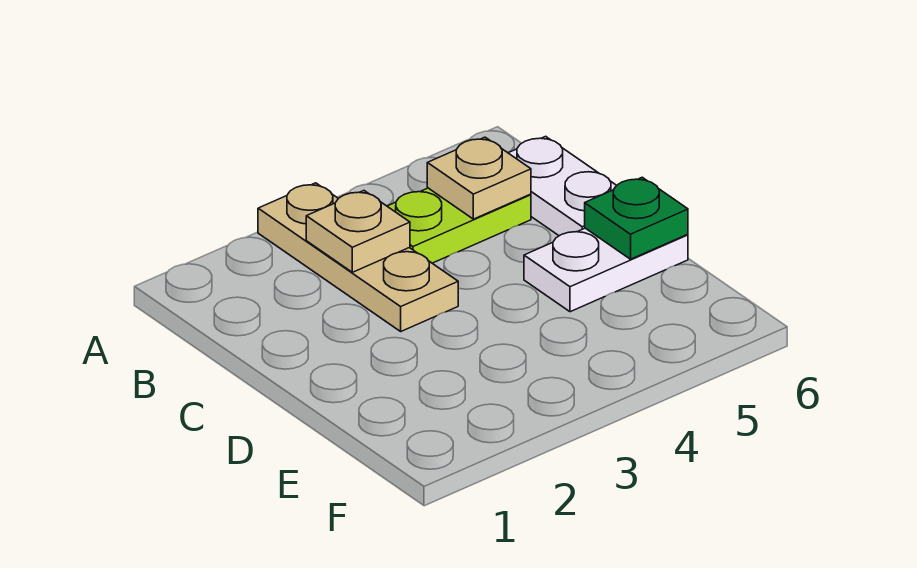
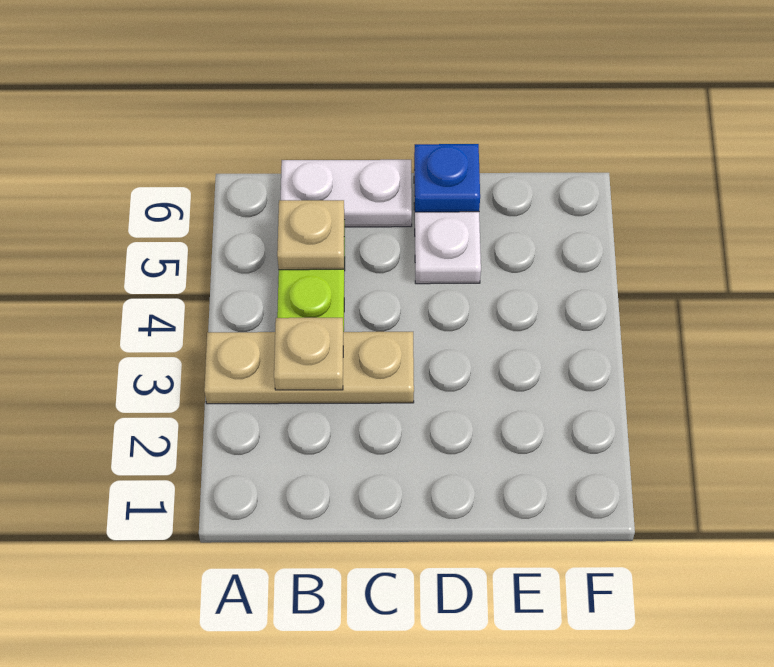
green plate D6 level 2 -> blue plate D6 level 2

